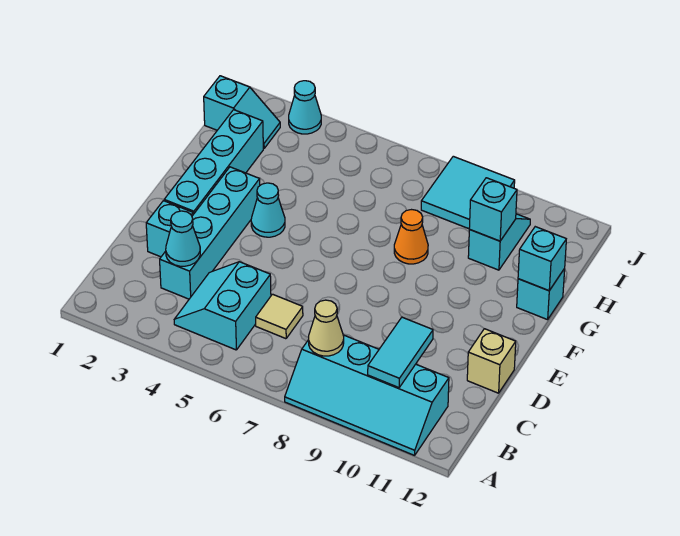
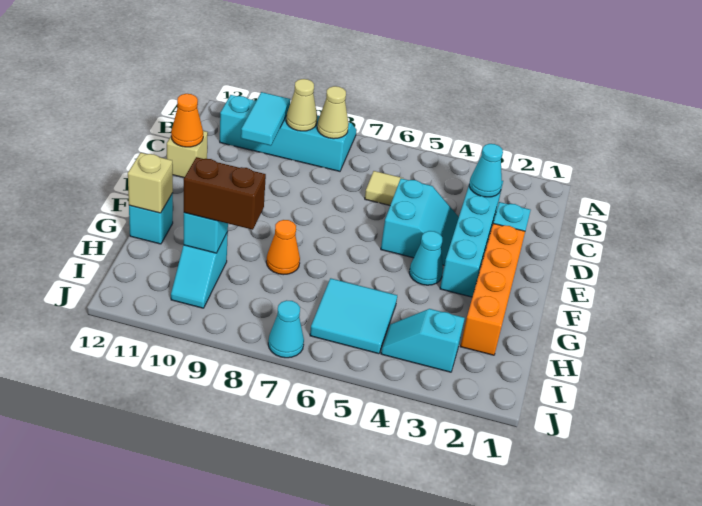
cyan slope B4:C5 level 1 top 5 -> cyan slope D4:E5 level 1 top 5
none -> tan cone B9 level 2
none -> orange cone D12 level 2
cyan brick E2:H2 level 1 -> orange brick E2:H2 level 1
cyan brick G12 level 2 -> tan brick G12 level 2
none -> brown brick H9:H10 level 3
cyan slope I1:I2 level 1 top 1 -> cyan slope I3:I4 level 1 top 3
cyan tile I8:J9 level 1 -> cyan tile H5:I6 level 1
cyan cone J3 level 1 -> cyan cone J7 level 1

